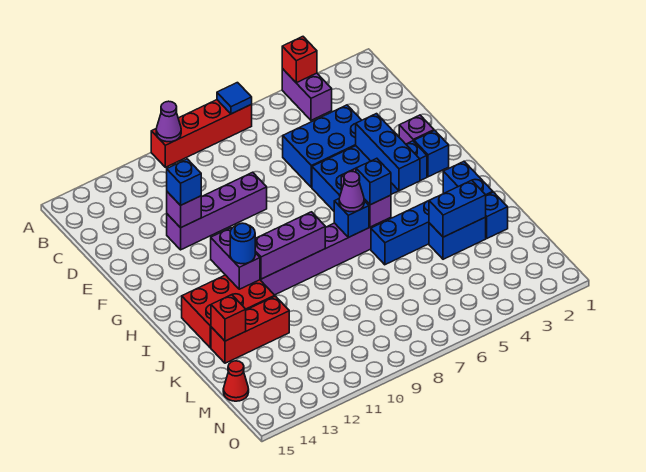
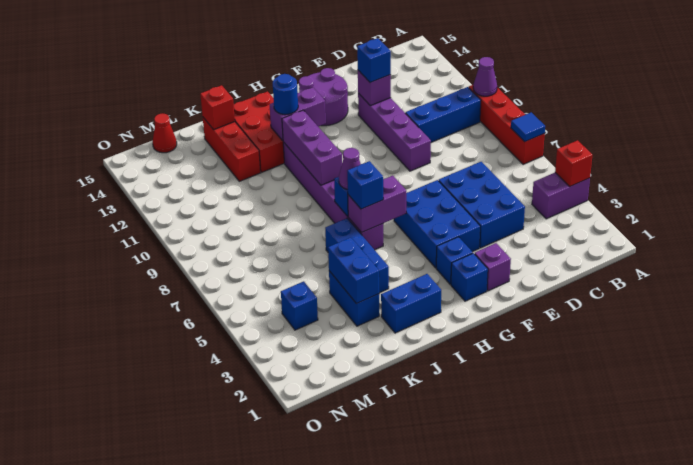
blue brick F4:H4 level 2 -> blue brick B10:D10 level 1
none -> purple round brick F13:G14 level 1
blue brick K2 level 1 -> blue brick M4 level 1

